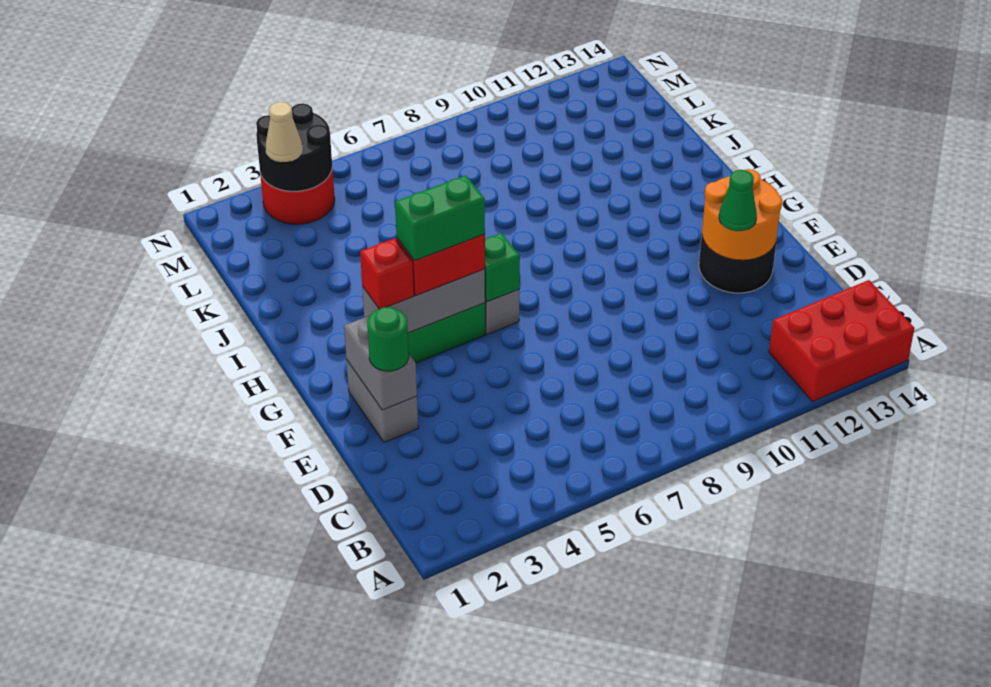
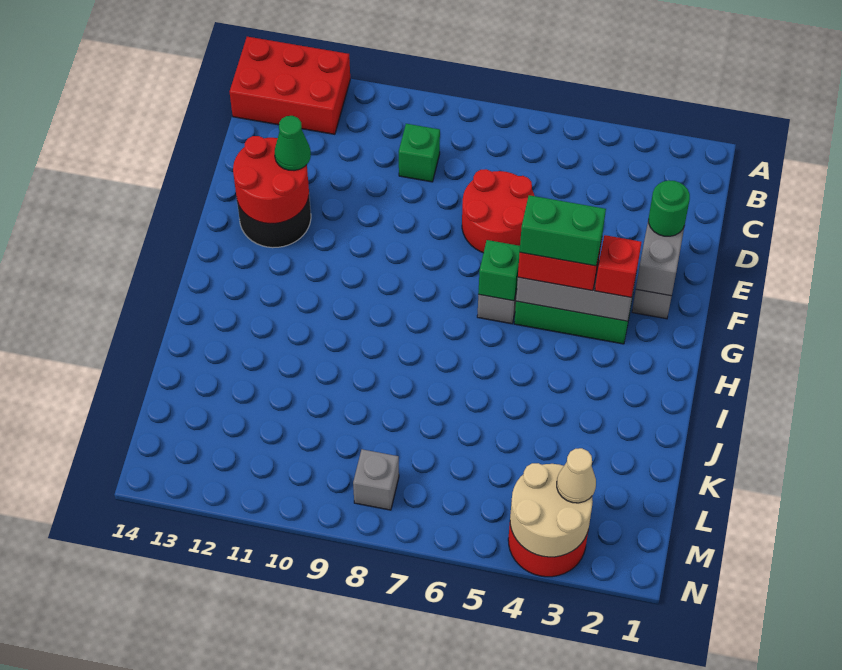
none -> green brick C9 level 1
none -> red round brick D6:E7 level 1
orange round brick E12:F13 level 2 -> red round brick E12:F13 level 2
black round brick M3:N4 level 2 -> tan round brick M3:N4 level 2
none -> grey brick M8 level 1

